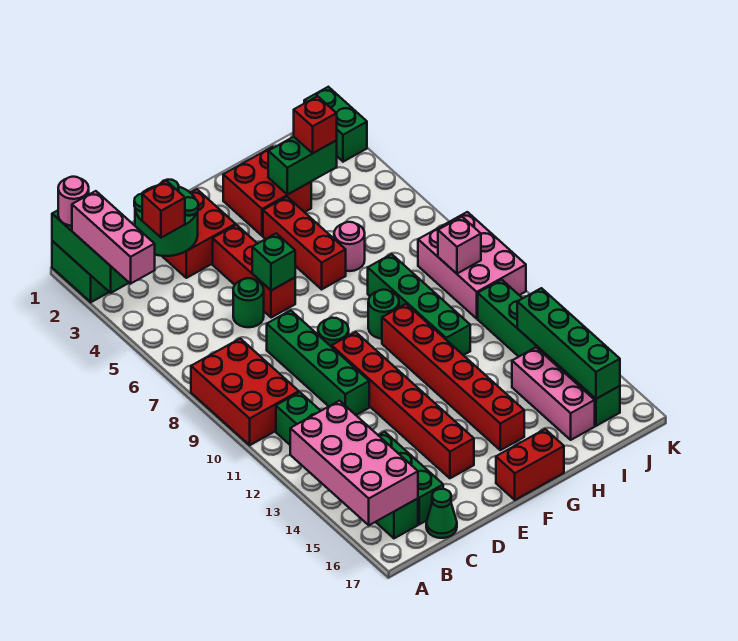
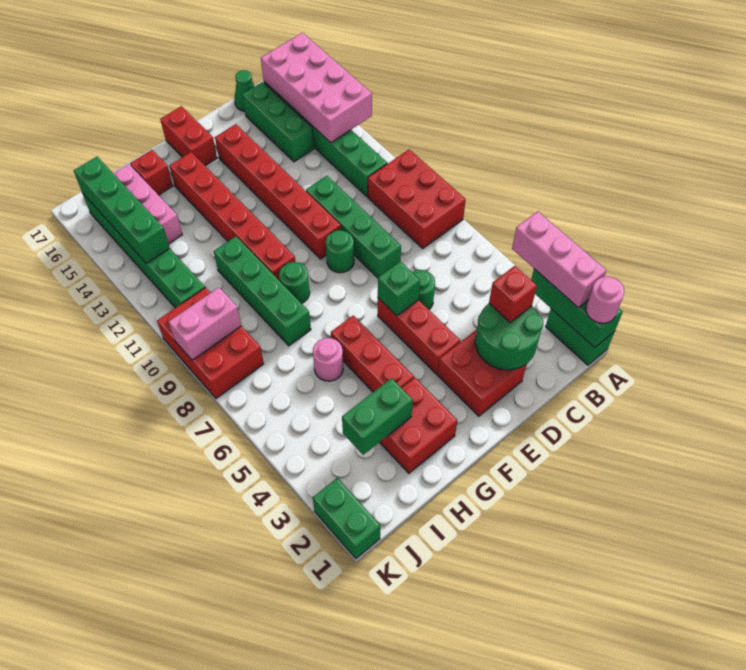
red brick F17:G17 level 1 -> red brick F16:F17 level 1
red brick I3 level 3 -> red brick H16 level 1
pink brick J8:K10 level 1 -> red brick J8:K10 level 1
pink brick J9 level 2 -> pink brick J9:K9 level 2

